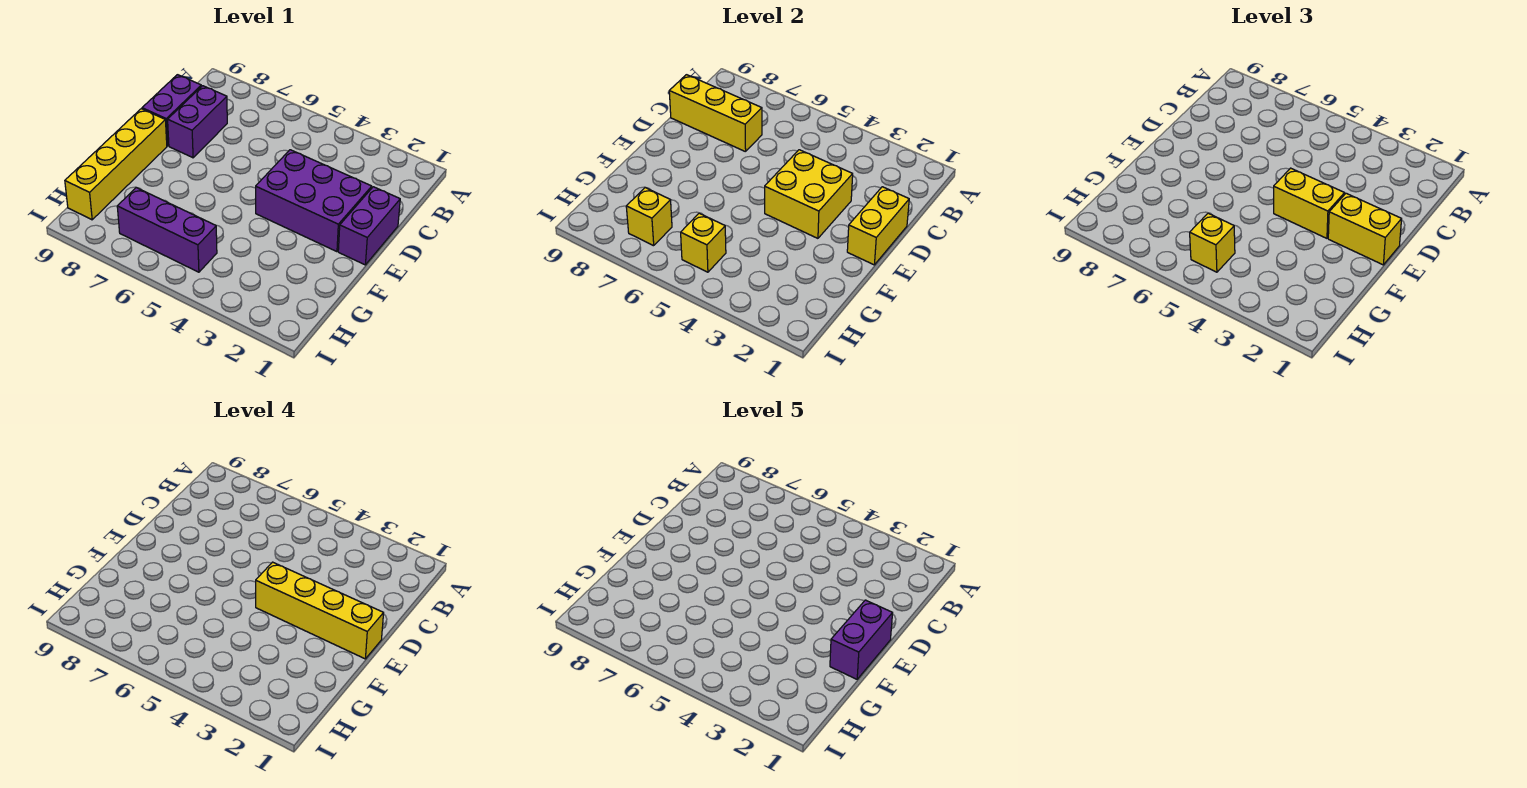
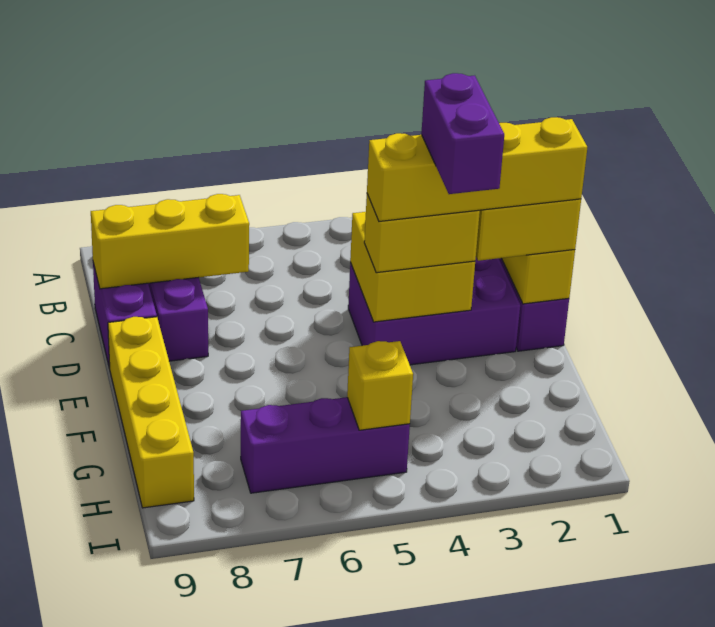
purple brick E1:F1 level 5 -> purple brick E3:F3 level 5
yellow brick H5 level 3 -> none
yellow brick H7 level 2 -> none

